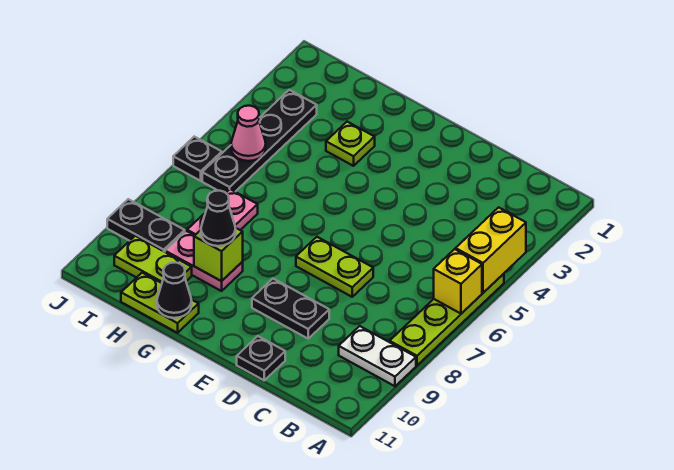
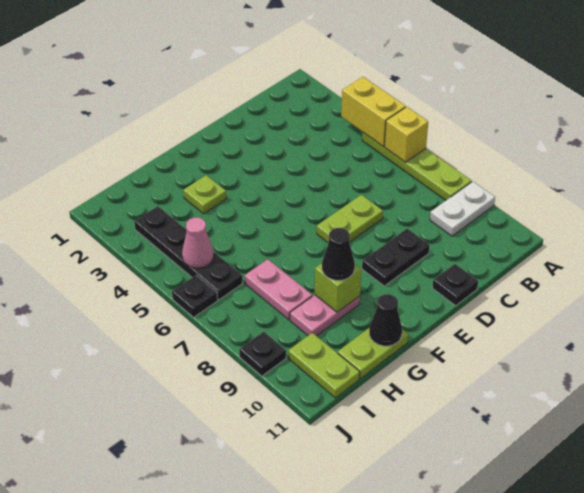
lime plate H10:I10 level 1 -> lime plate I10:I11 level 1
black plate I9:J9 level 1 -> black plate J9 level 1

